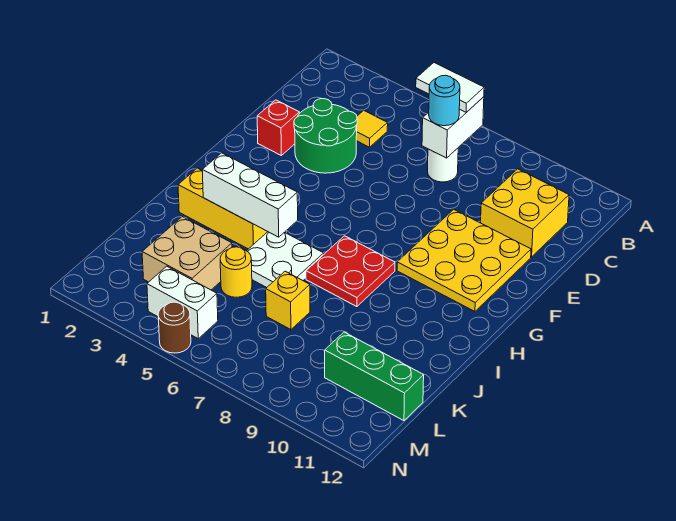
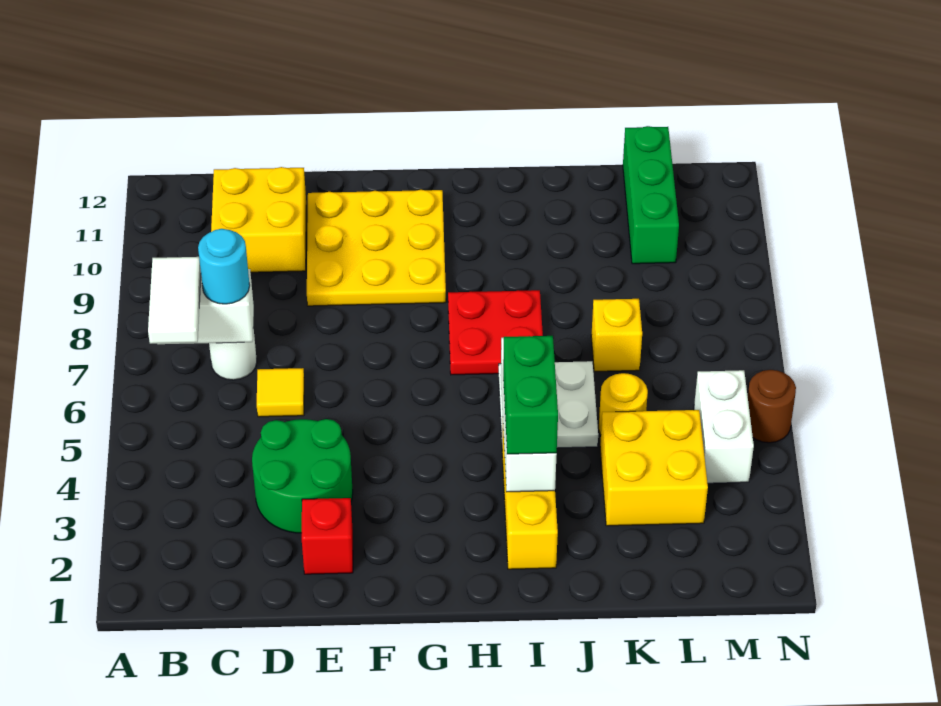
yellow tile C4 level 1 -> yellow tile D6 level 1
none -> green brick I3:I4 level 3
tan brick K3:L4 level 1 -> yellow brick K3:L4 level 1

